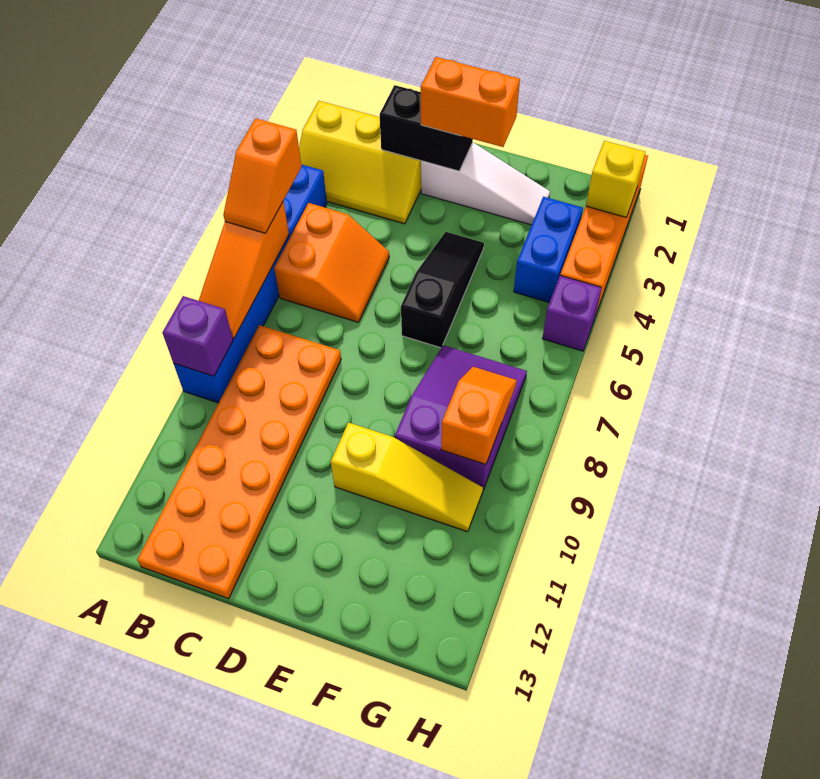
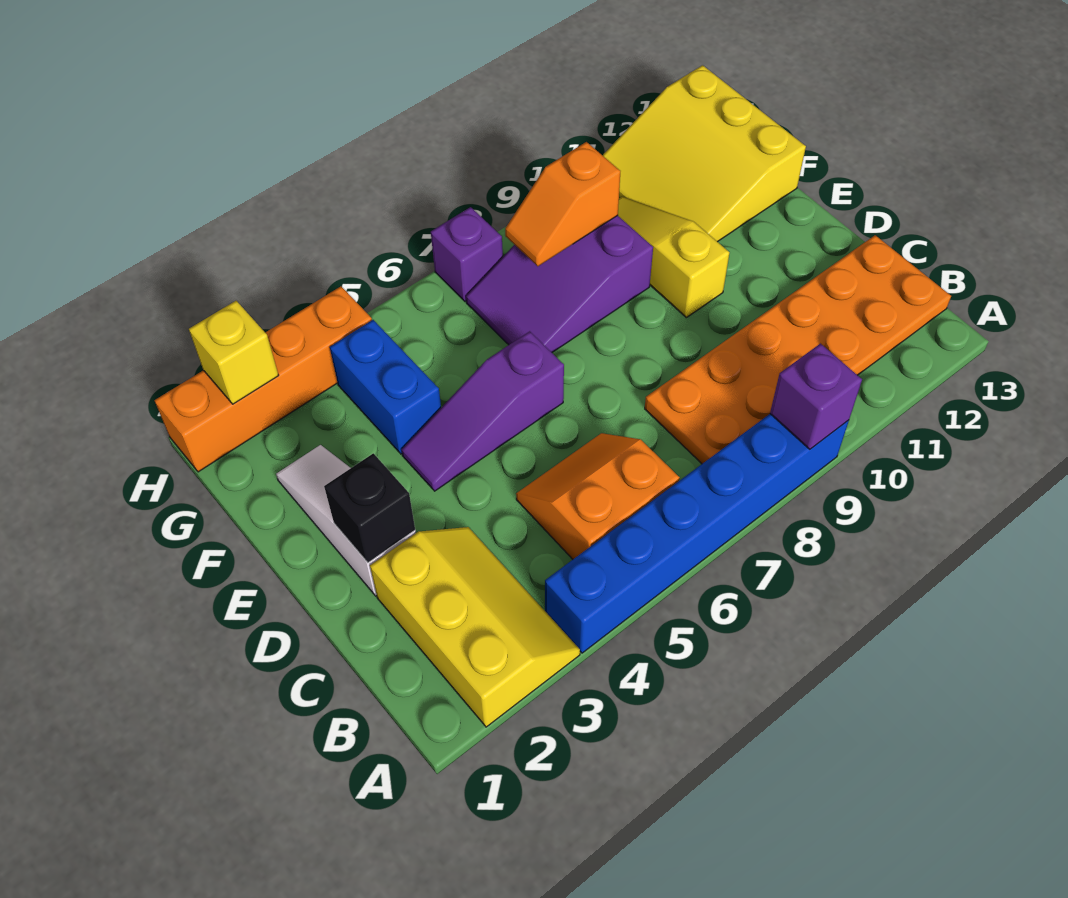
orange slope A5:A6 level 3 top 5 -> none
orange slope A6:A8 level 2 top 6 -> none
black brick C2:D2 level 2 -> black brick D2 level 2
orange brick D2:E2 level 3 -> none
black slope E4:E6 level 1 top 6 -> purple slope E4:E6 level 1 top 6
none -> yellow slope F11:H13 level 1 top 13
blue brick G3:G4 level 1 -> blue brick F4:G4 level 1
purple brick H5 level 1 -> purple brick H7 level 1

